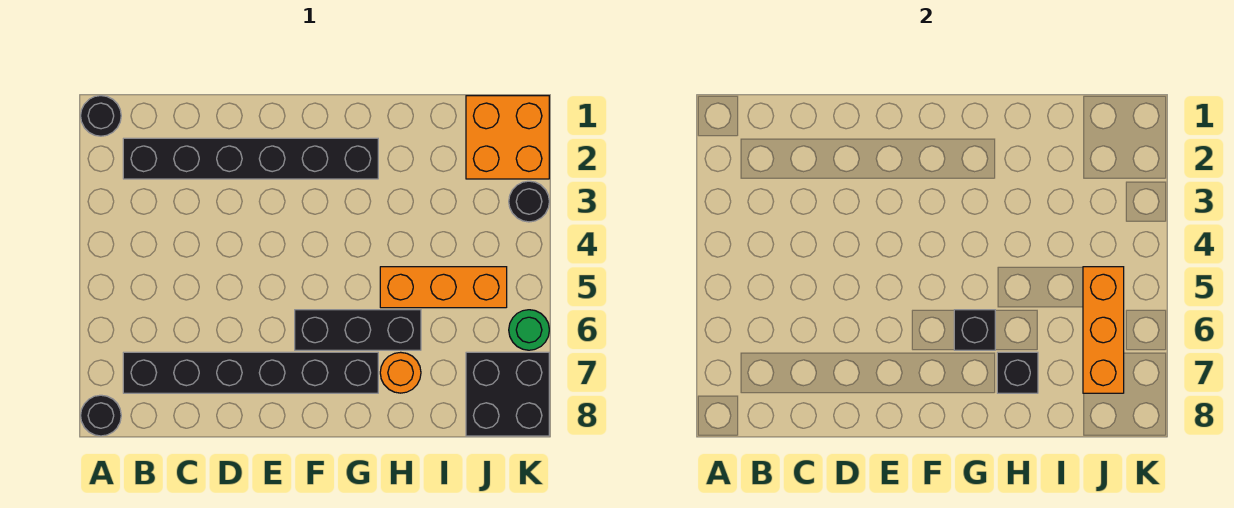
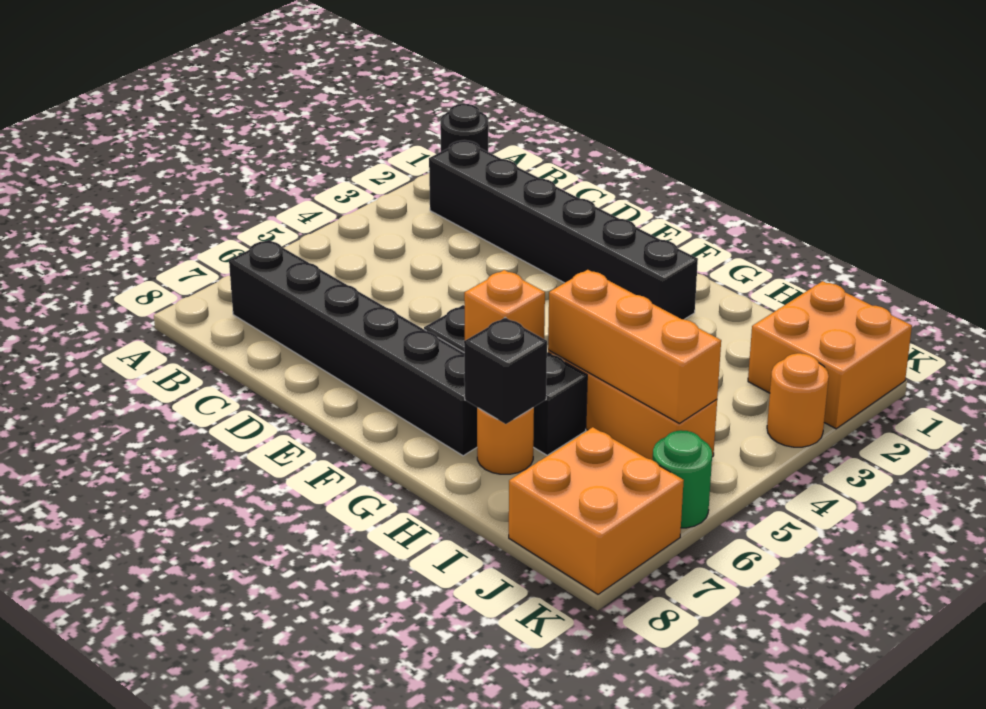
black round brick A8 level 1 -> none
black brick G6 level 2 -> orange brick G6 level 2
orange brick J5:J7 level 2 -> orange brick H5:J5 level 2
black brick J7:K8 level 1 -> orange brick J7:K8 level 1
black round brick K3 level 1 -> orange round brick K3 level 1

